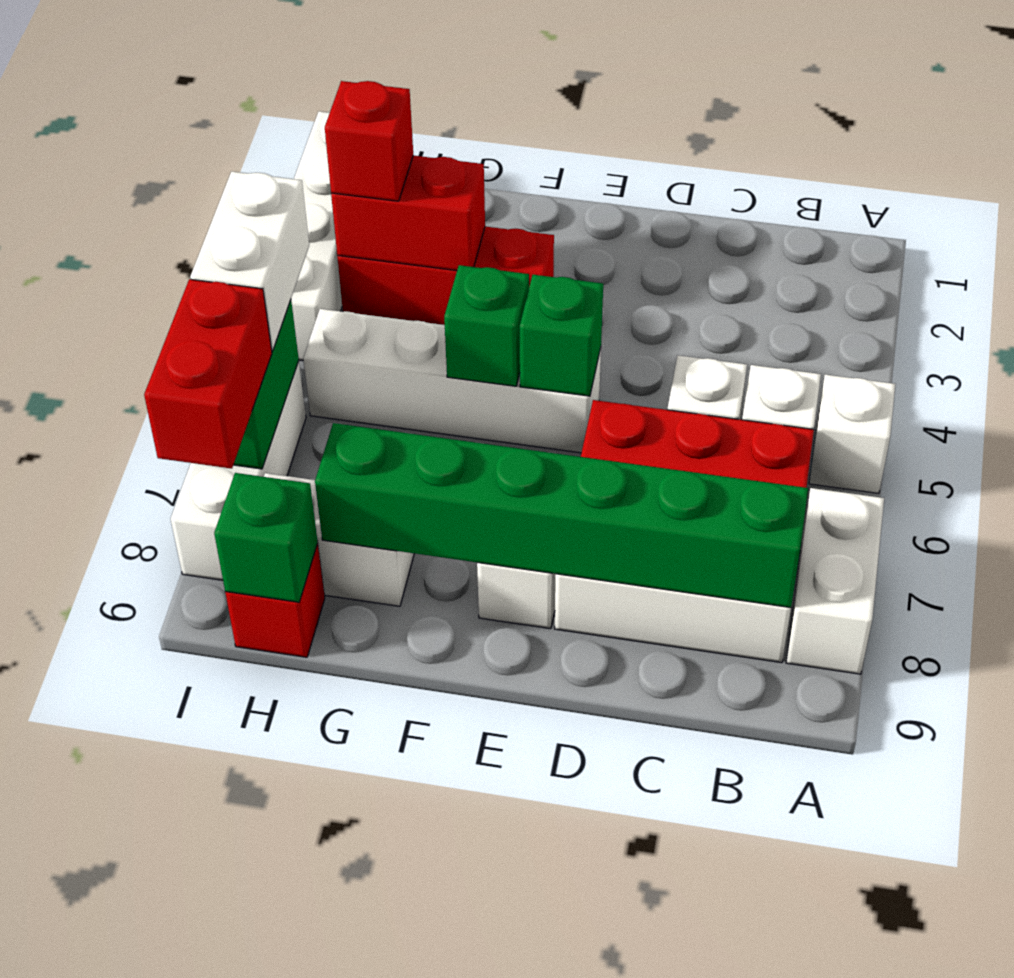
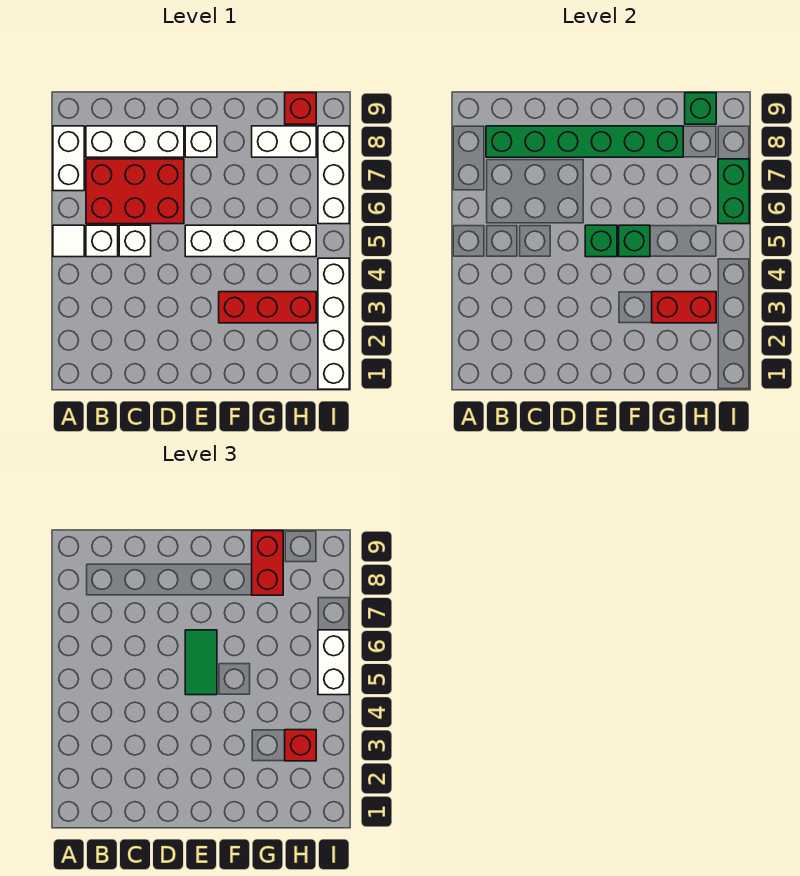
white brick A5 level 1 -> white tile A5 level 1
none -> green tile E5:E6 level 3
red brick I7:I8 level 3 -> red brick G8:G9 level 3

